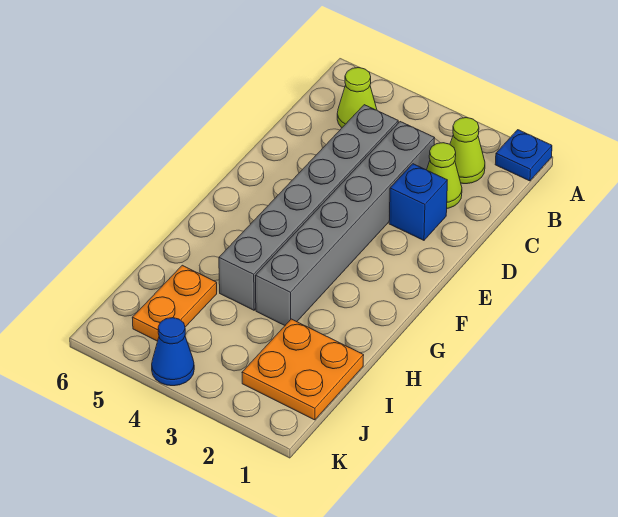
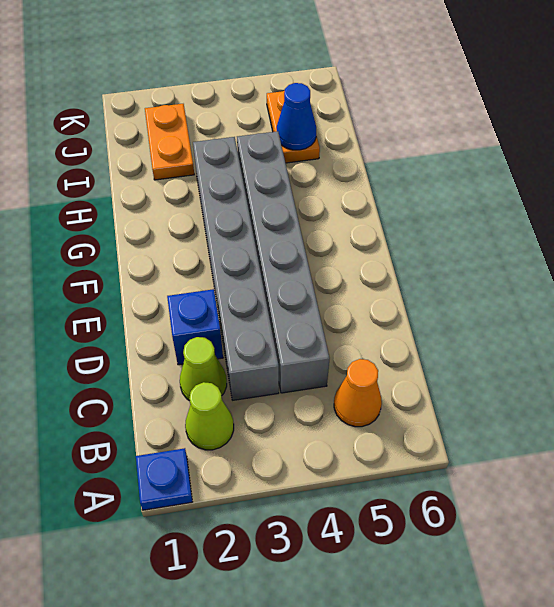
lime cone B5 level 1 -> orange cone B5 level 1
orange plate I1:J2 level 1 -> orange plate I2:J2 level 1
blue cone K4 level 1 -> blue cone I5 level 2

